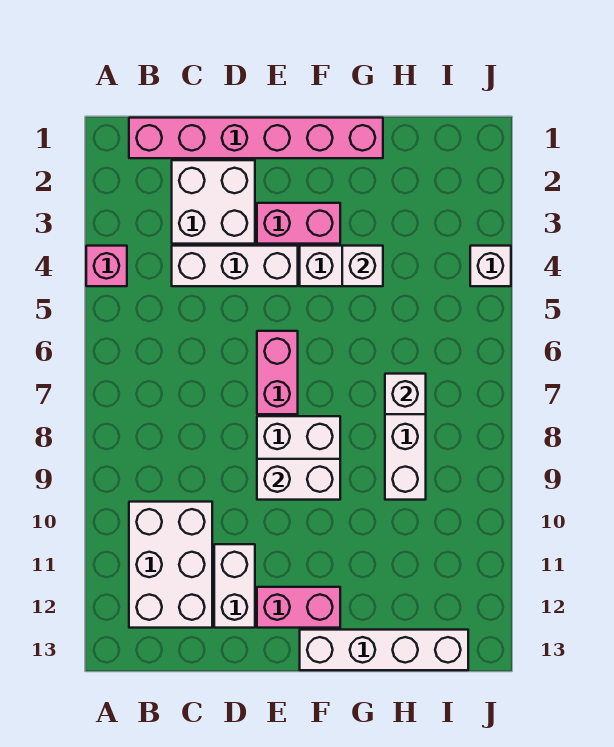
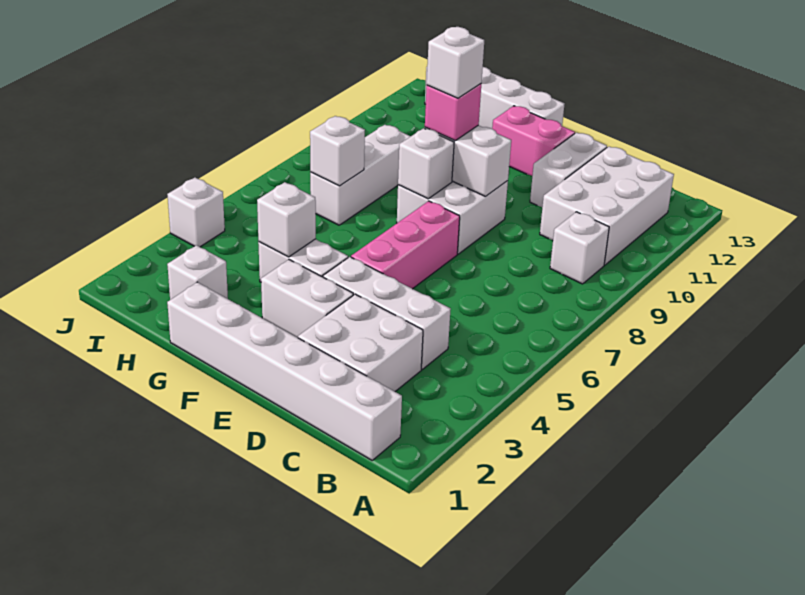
pink brick A4 level 1 -> pink brick F9 level 3
pink brick B1:G1 level 1 -> white brick B1:G1 level 1
none -> white brick B9 level 1
pink brick E3:F3 level 1 -> white brick E3:F3 level 1
pink brick E6:E7 level 1 -> pink brick E5:E7 level 1
none -> white brick F8 level 2
none -> white brick F9 level 4
none -> white brick H2 level 1

